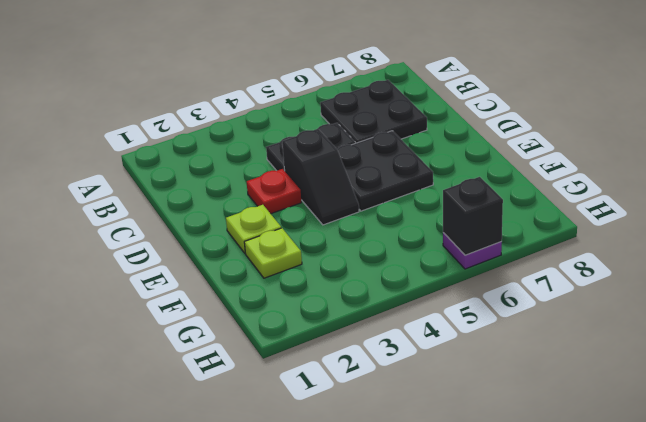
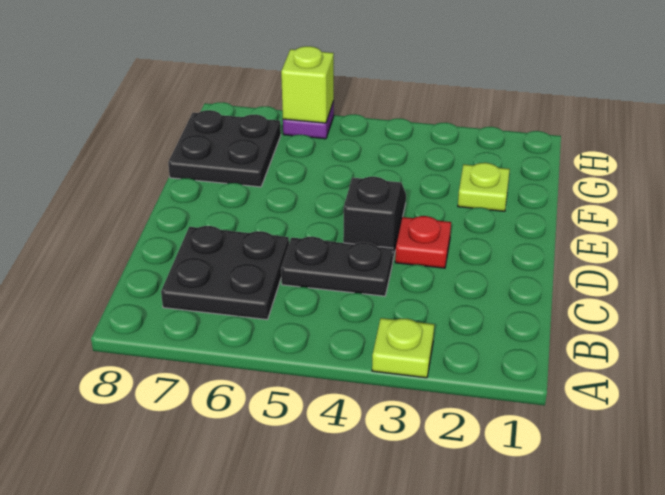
black plate D5:E6 level 1 -> black plate F7:G8 level 1
lime plate E2 level 1 -> lime plate A3 level 1
black brick H6 level 2 -> lime brick H6 level 2

